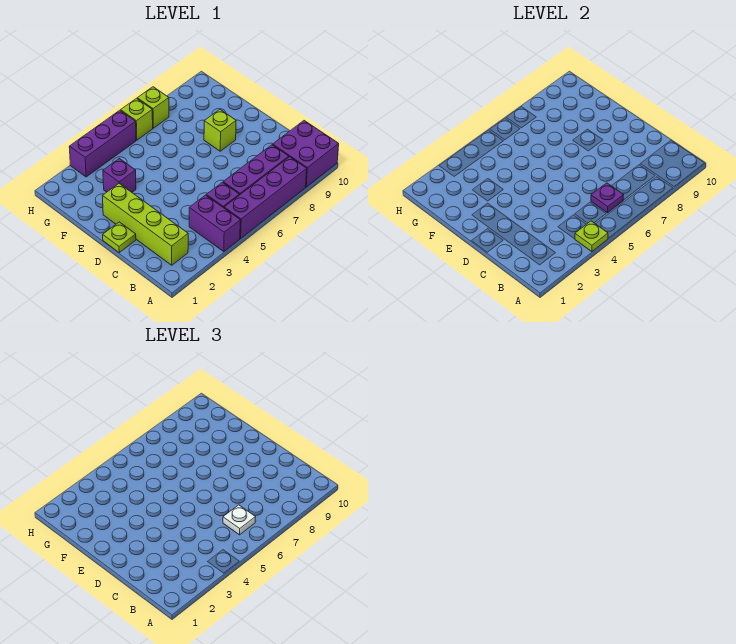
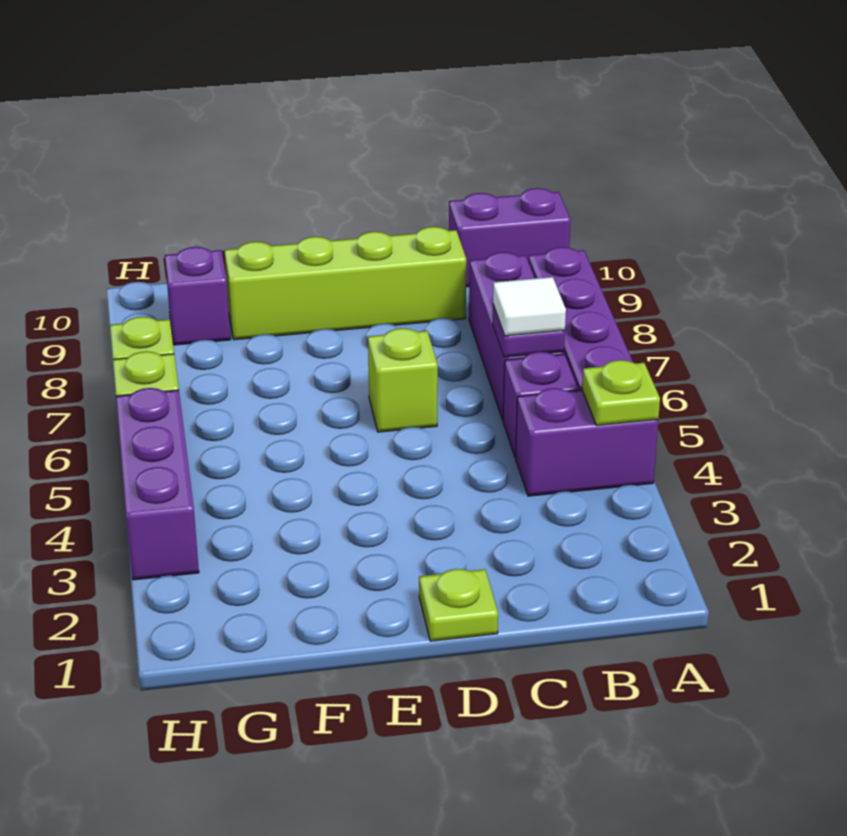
purple brick A9:B10 level 1 -> purple brick A10:B10 level 1
lime brick B2:E2 level 1 -> lime brick C9:F9 level 1
white plate B6 level 3 -> white tile B6 level 3
lime brick E8 level 1 -> lime brick D6 level 1
purple brick F3 level 1 -> purple brick G9 level 1

